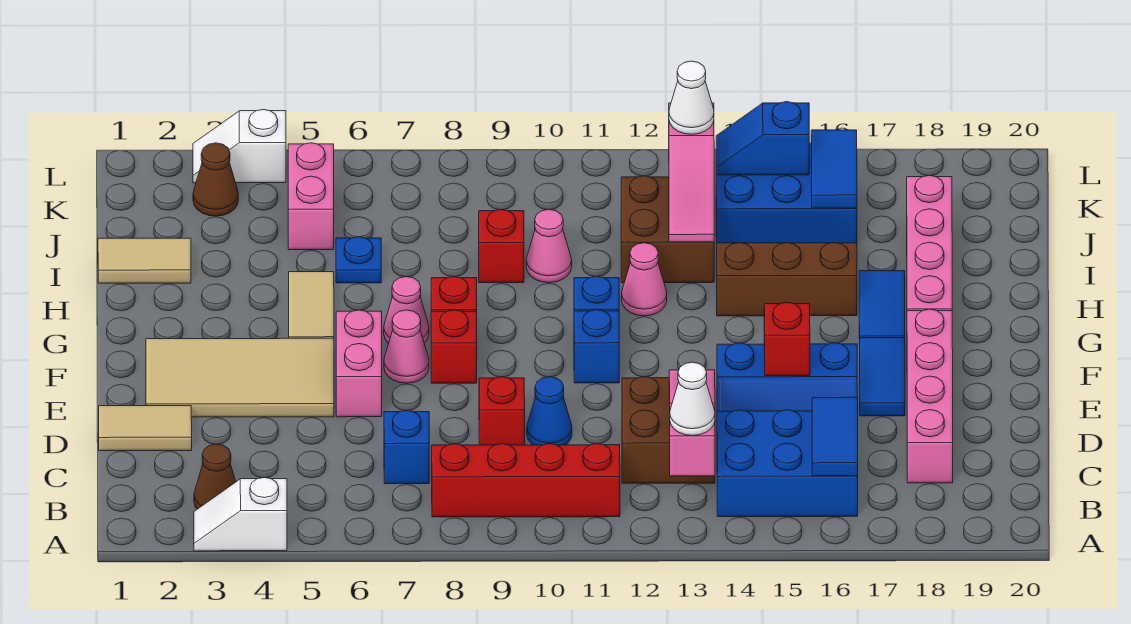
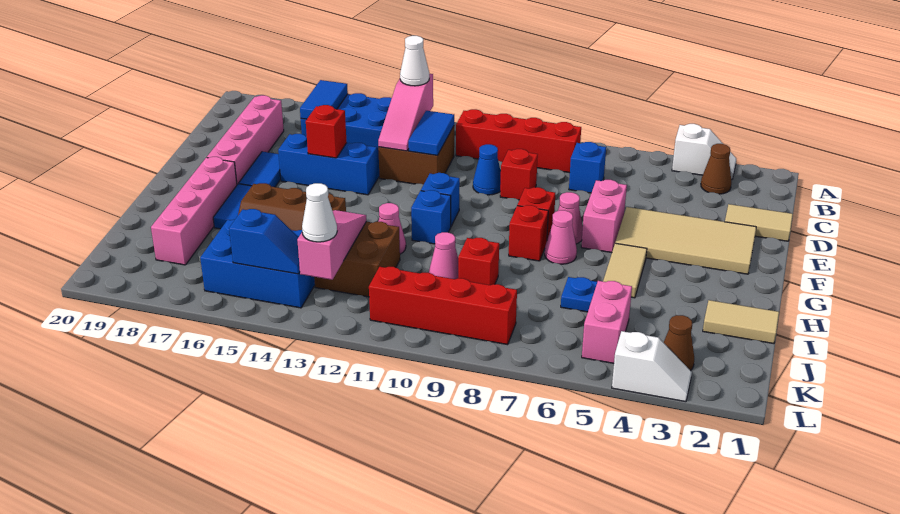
blue tile J16:K16 level 2 -> blue tile C12:D12 level 2
none -> red brick K8:K11 level 1

